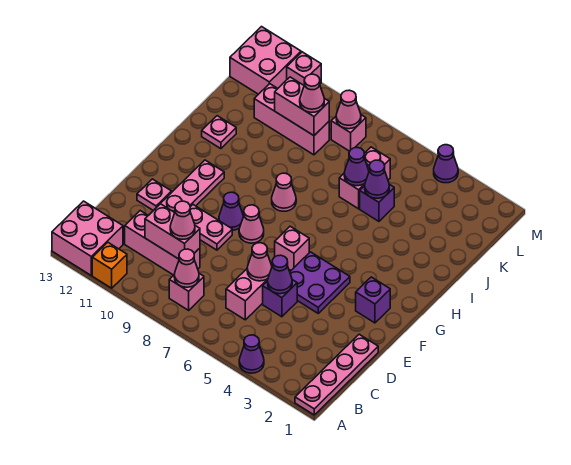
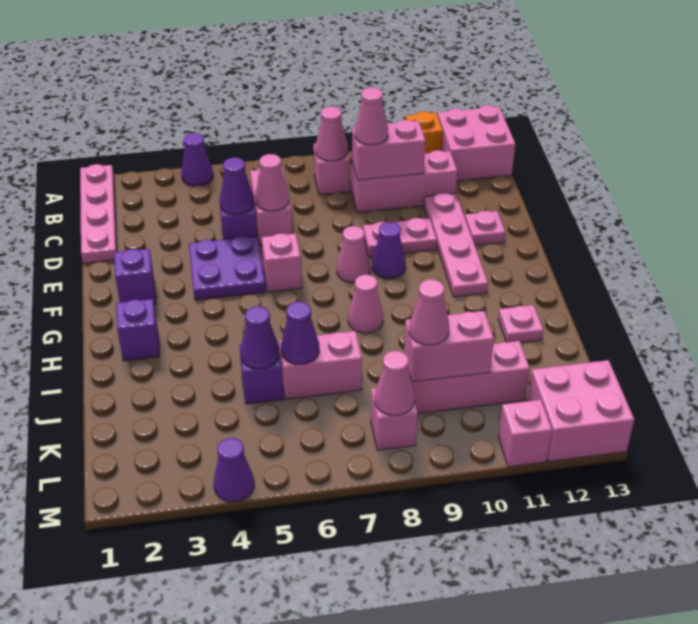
none -> purple brick H2 level 1
pink brick J6:K6 level 1 -> pink brick J6:J7 level 1

